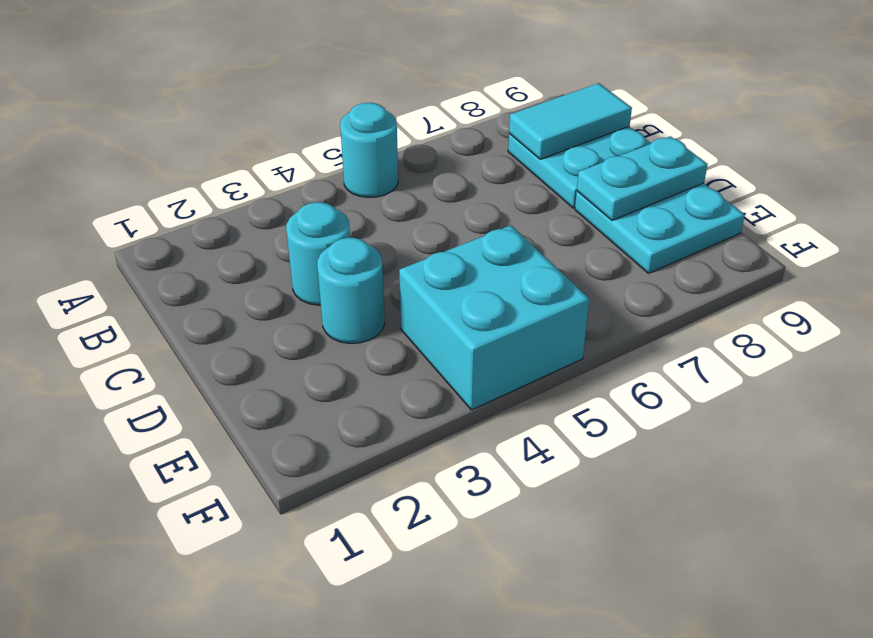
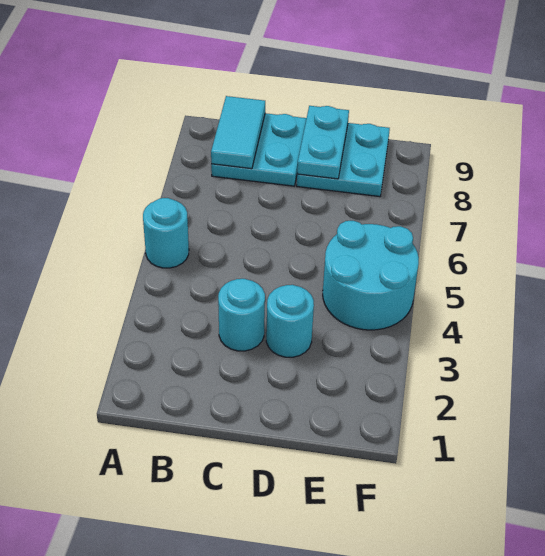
cyan brick E4:F5 level 1 -> cyan round brick E4:F5 level 1

